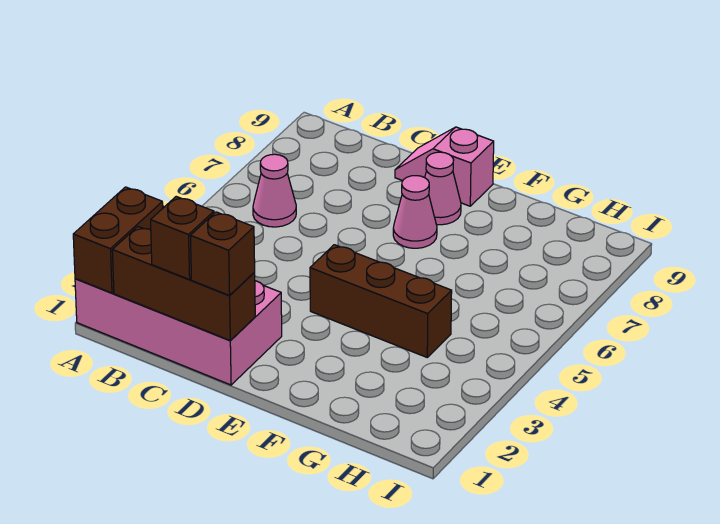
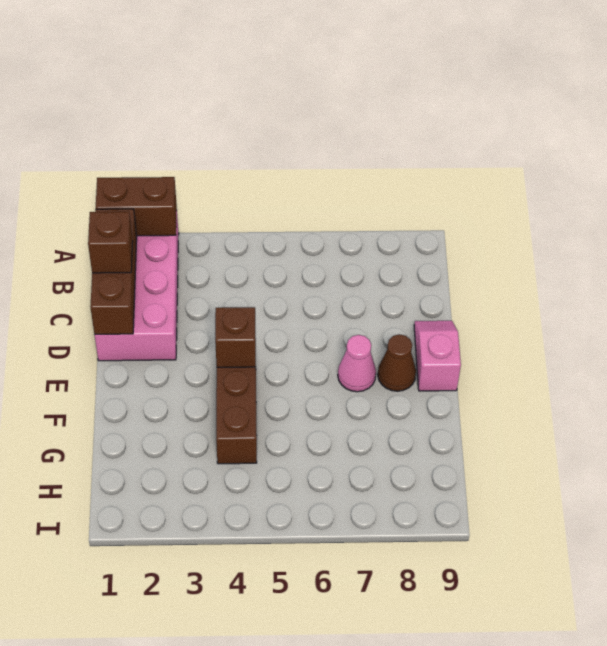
pink cone B6 level 1 -> none
brown brick D1 level 3 -> brown brick E4 level 2
pink cone E8 level 1 -> brown cone E8 level 1

